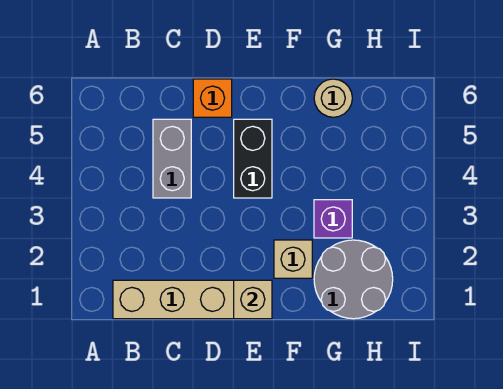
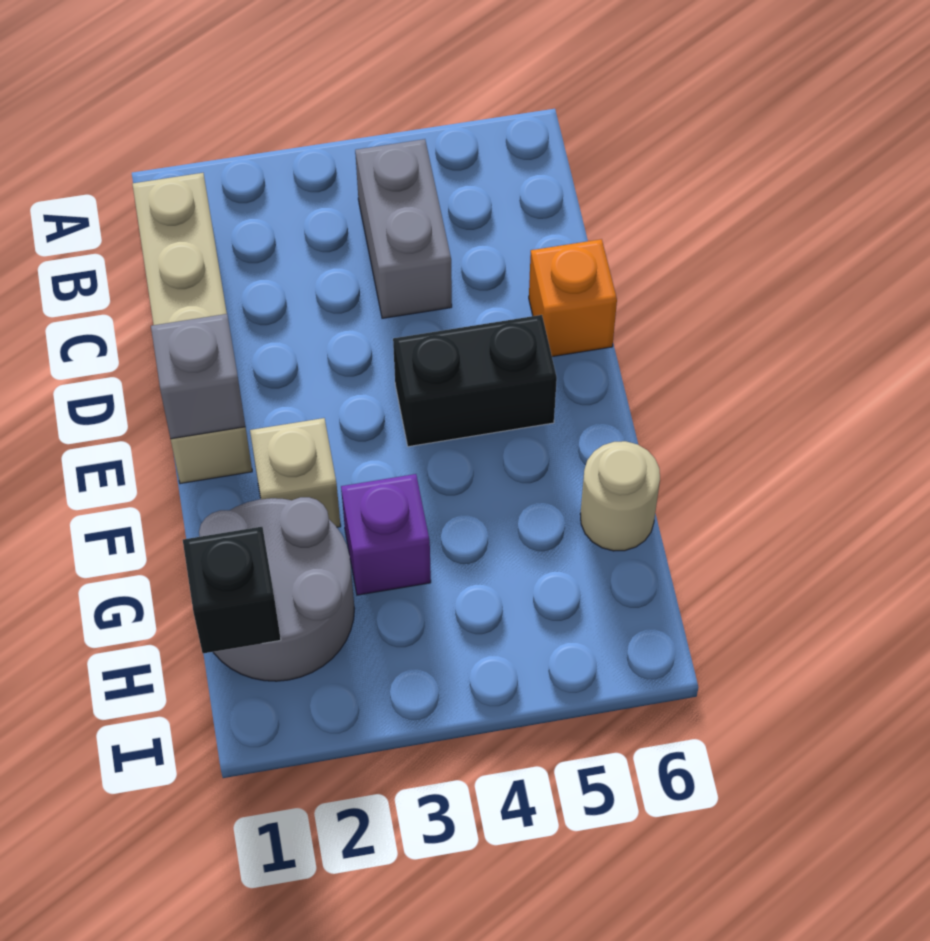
grey brick C4:C5 level 1 -> grey brick B4:C4 level 1
tan brick E1 level 2 -> grey brick E1 level 2
none -> black brick H1 level 2

